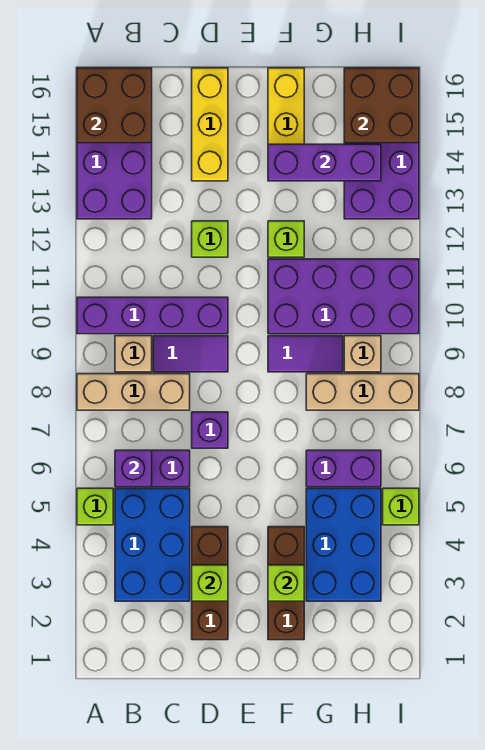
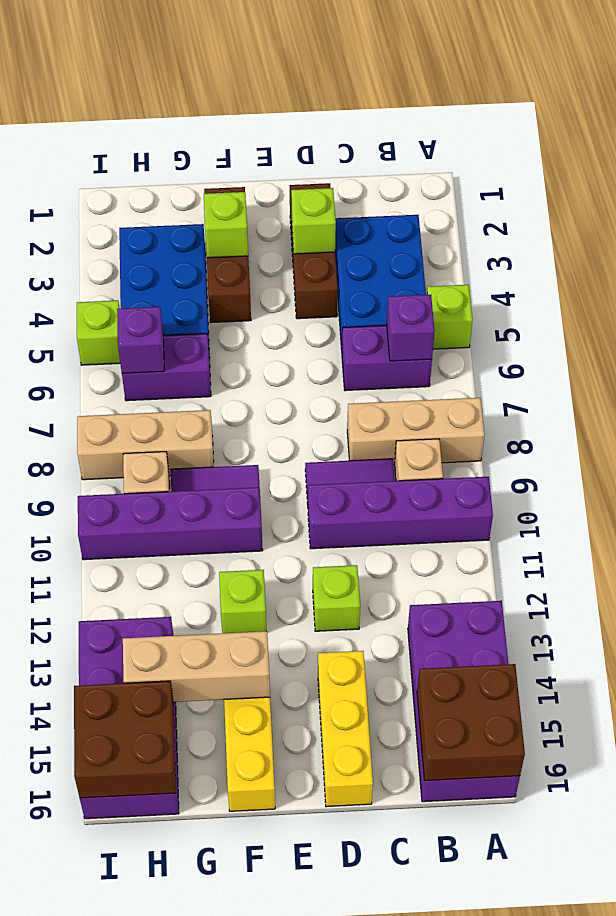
purple brick D7 level 1 -> purple brick H6 level 2
purple brick F10:I11 level 1 -> purple brick F10:I10 level 1
purple brick F14:H14 level 2 -> tan brick F14:H14 level 2

